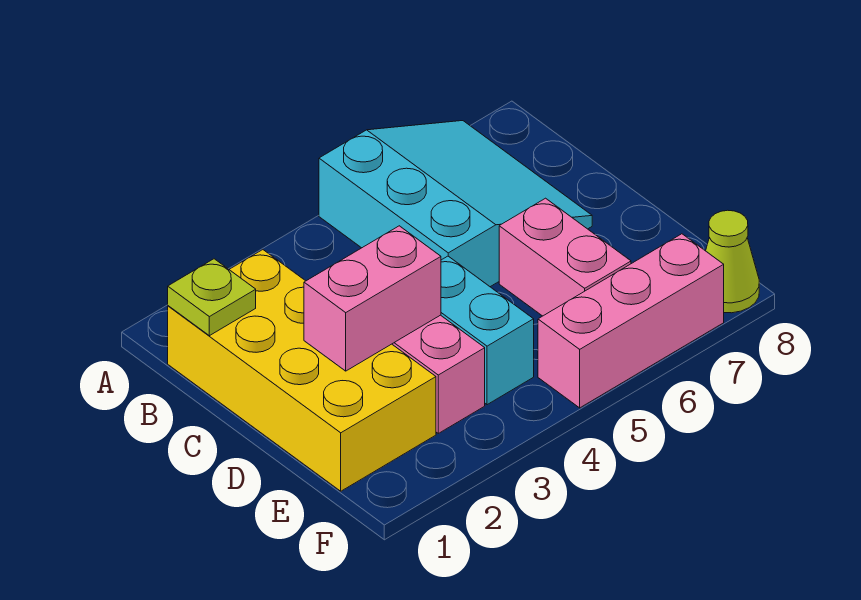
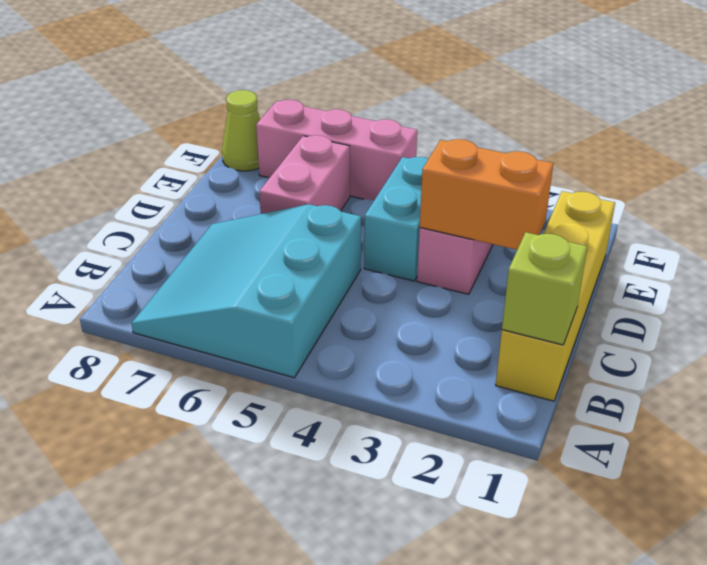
yellow brick B1:E2 level 1 -> yellow brick B1:E1 level 1
lime plate B1 level 2 -> lime brick B1 level 2
pink brick D2:D3 level 2 -> orange brick D2:D3 level 2

